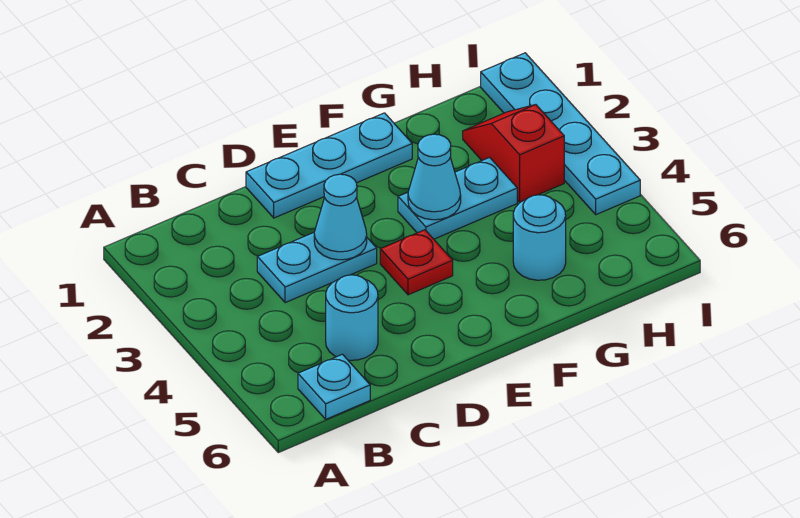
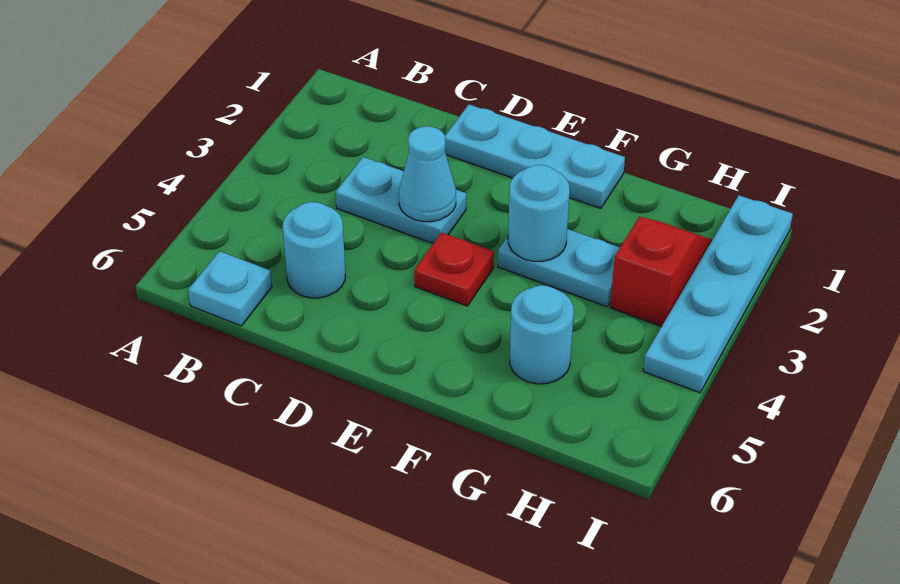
cyan cone F3 level 2 -> cyan round brick F3 level 2

